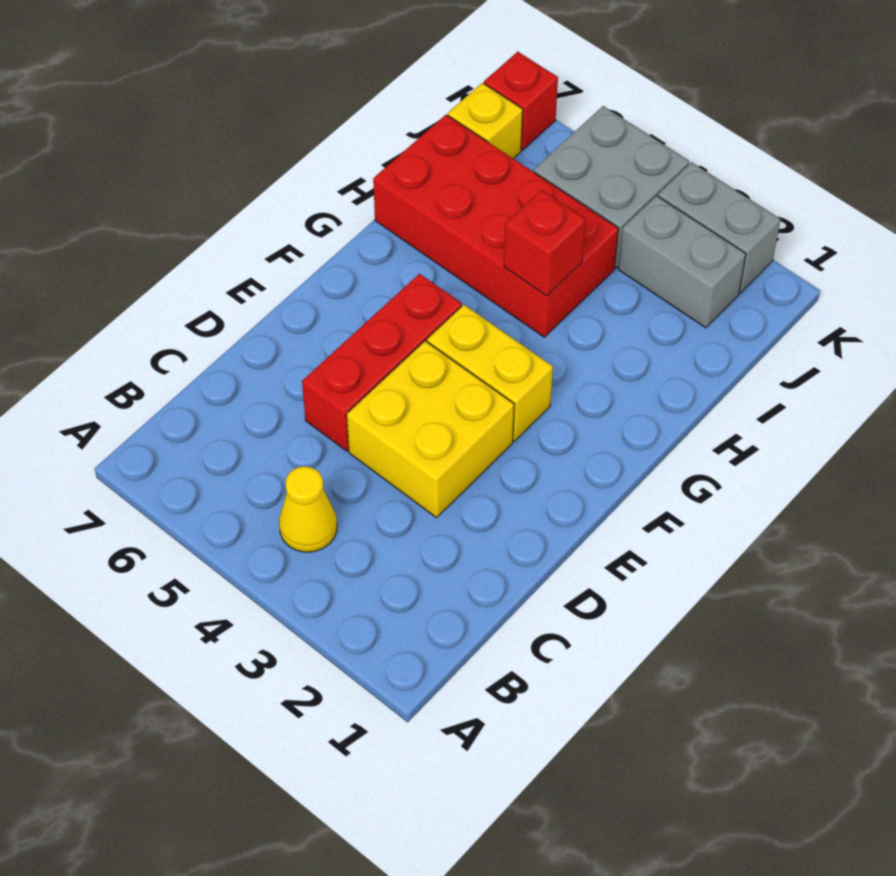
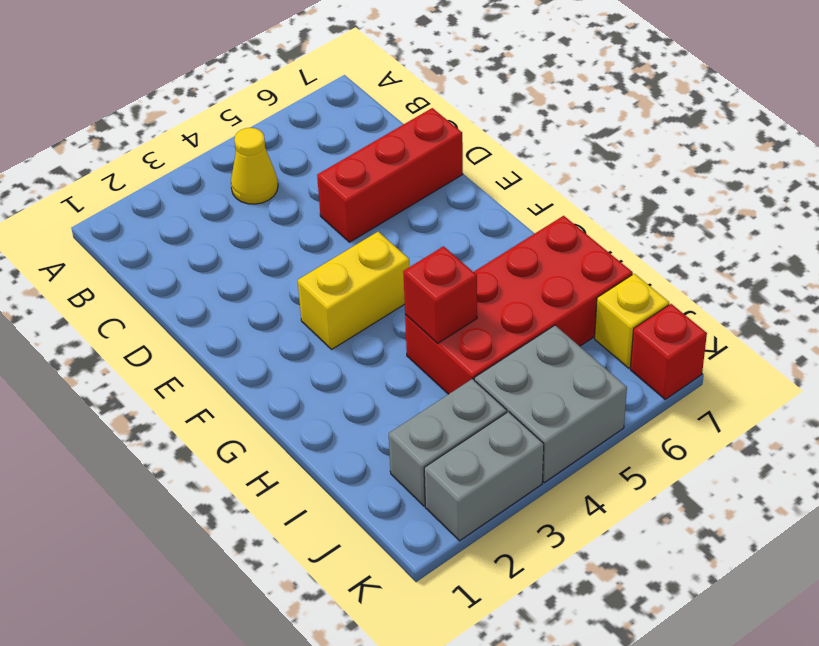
yellow brick D3:E4 level 1 -> none
red brick D5:F5 level 1 -> red brick D5:D7 level 1

